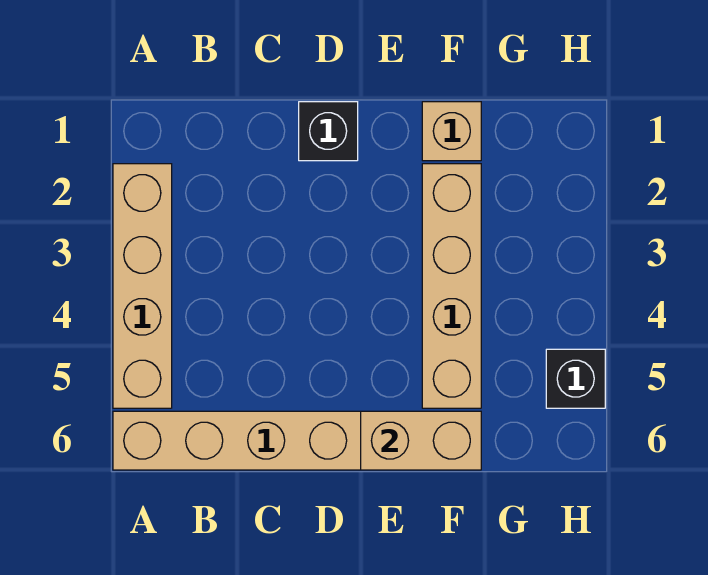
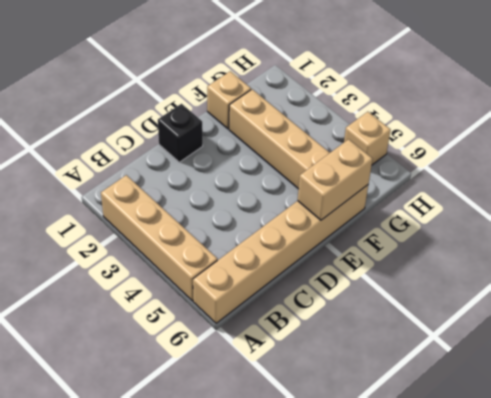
black brick H5 level 1 -> tan brick H5 level 1

